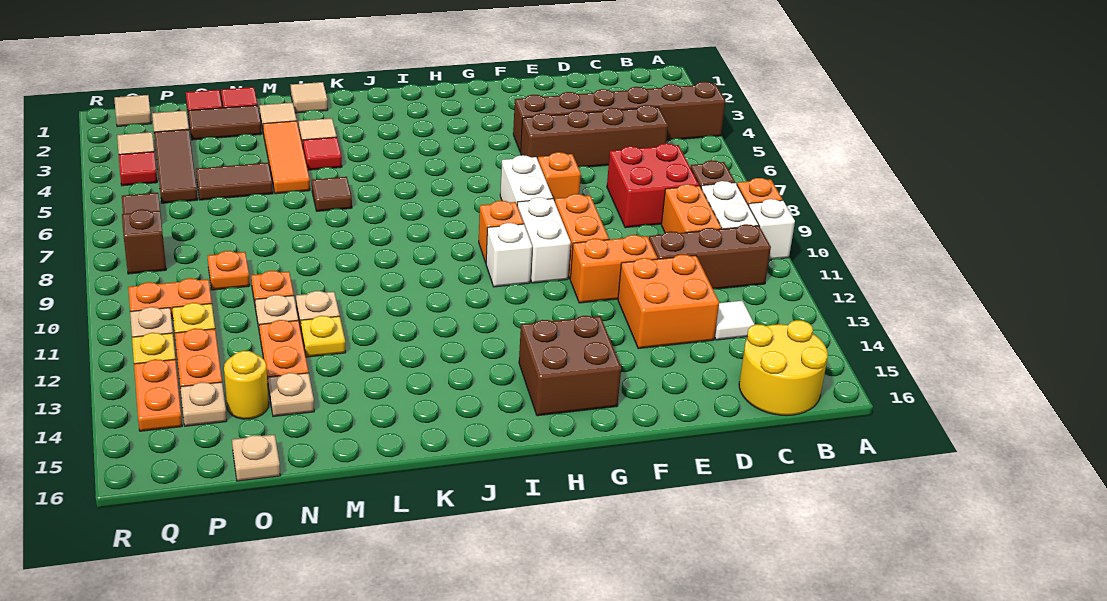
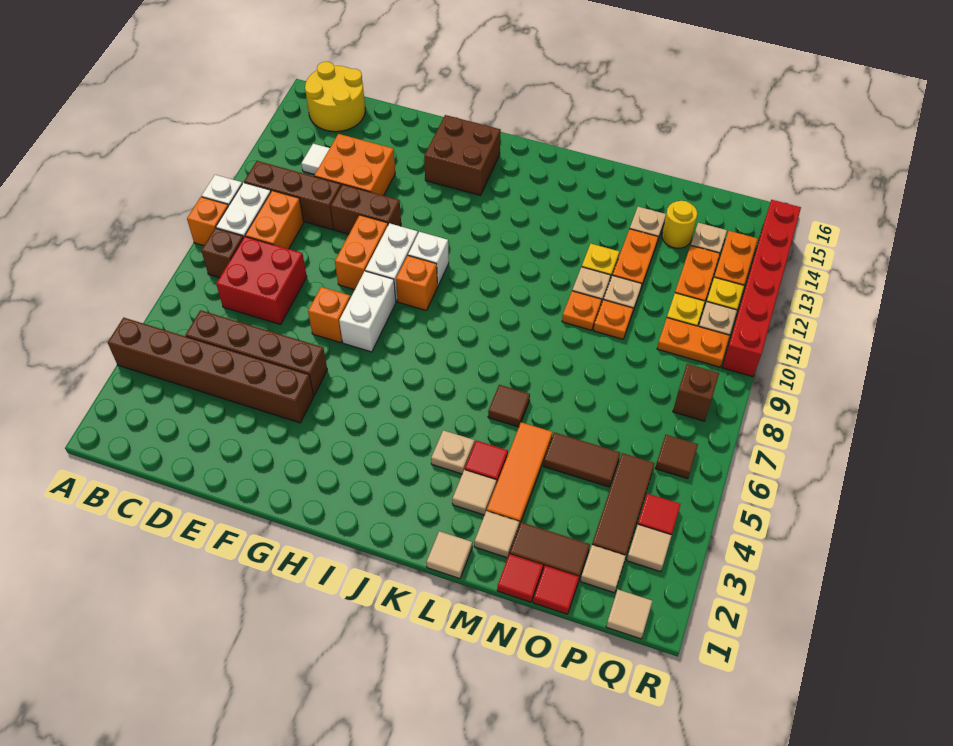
orange brick E11:F11 level 1 -> brown brick E11:F11 level 1
orange plate O9 level 1 -> orange plate M10 level 1
tan plate O16 level 1 -> tan plate K4 level 1
none -> red brick R10:R15 level 1

